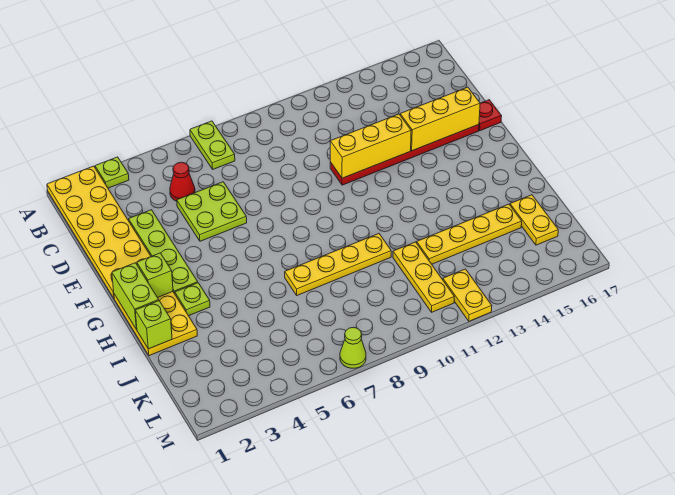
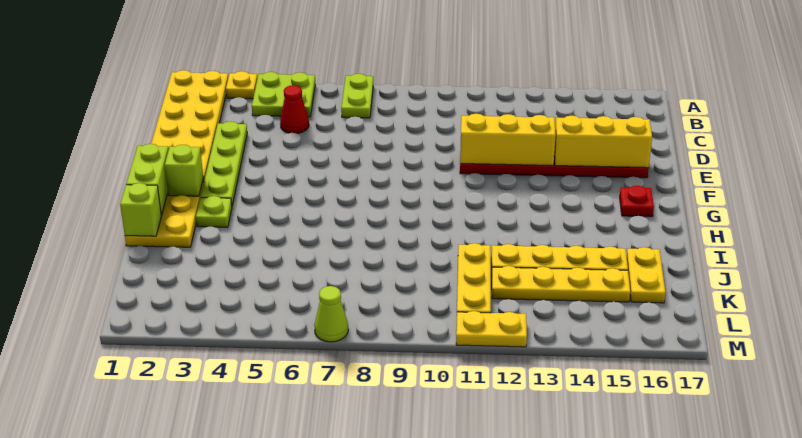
lime plate A3 level 1 -> yellow plate A3 level 1
lime plate D5:E6 level 1 -> lime plate A4:B5 level 1
red plate E17 level 1 -> red plate G16 level 1
yellow plate I7:I10 level 1 -> yellow plate K12:K15 level 1
yellow plate L12:M12 level 1 -> yellow plate M11:M12 level 1

